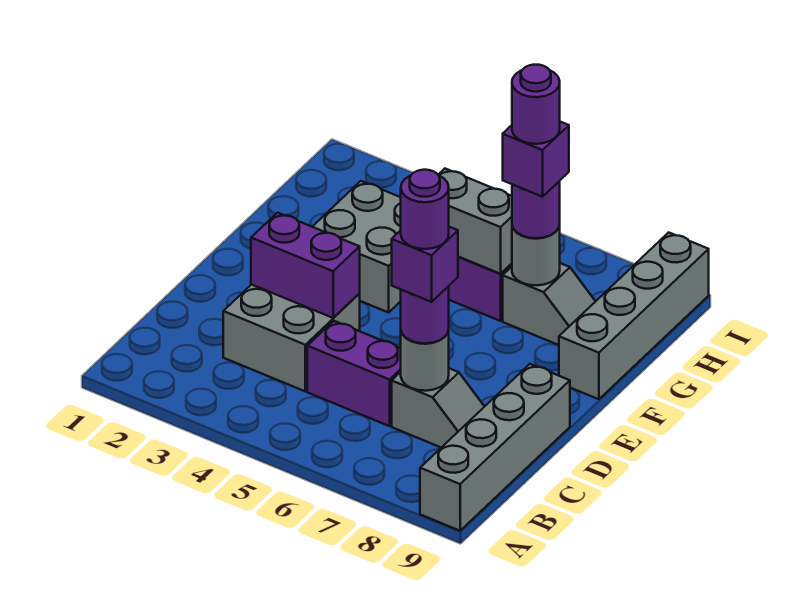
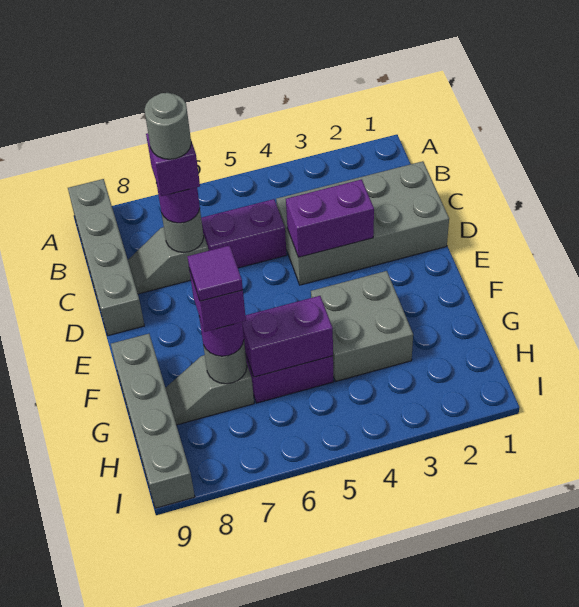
grey brick C3:D4 level 1 -> grey brick C1:D4 level 1
purple round brick C7 level 5 -> grey round brick C7 level 5
grey brick G5:G6 level 2 -> purple brick G5:G6 level 2
purple round brick G7 level 5 -> purple tile G7 level 5

